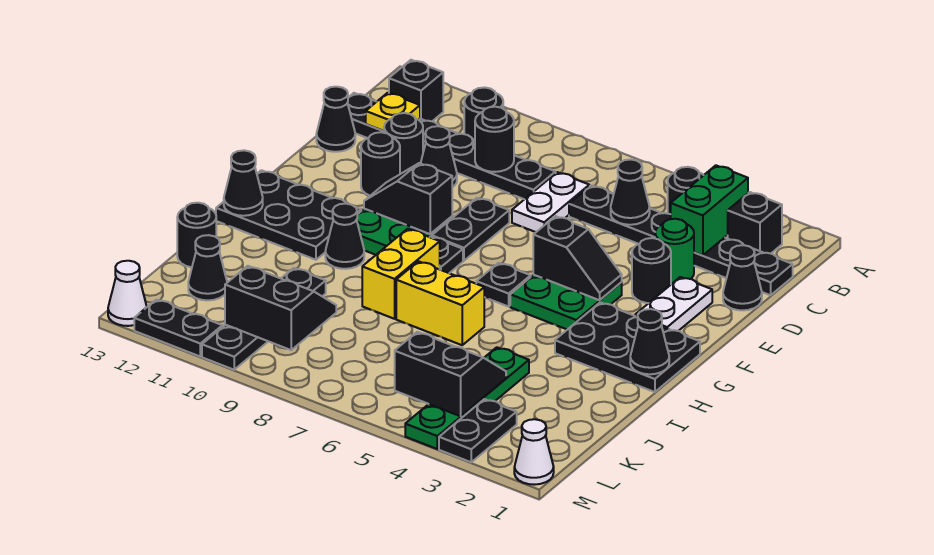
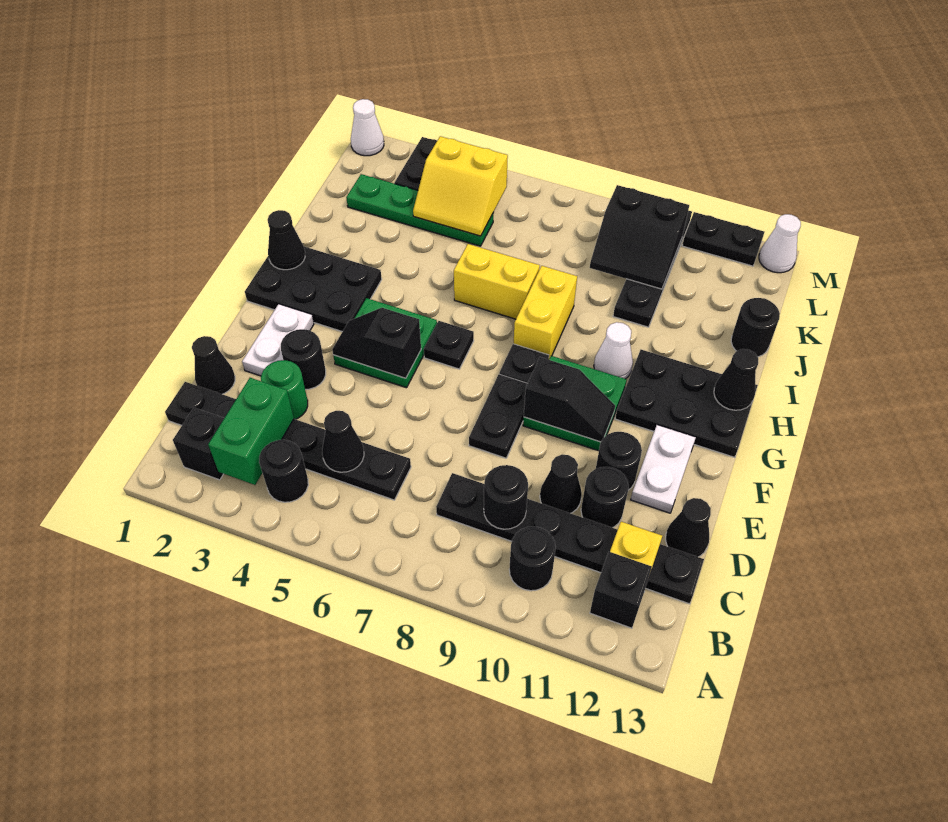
white plate C7:D7 level 1 -> white plate E12:F12 level 1
black cone H10 level 1 -> white cone H10 level 1
green plate J4:M4 level 1 -> green plate K2:K5 level 1
black slope K4:L5 level 2 top L -> yellow slope K4:L5 level 2 top L
black cone K12 level 1 -> none

